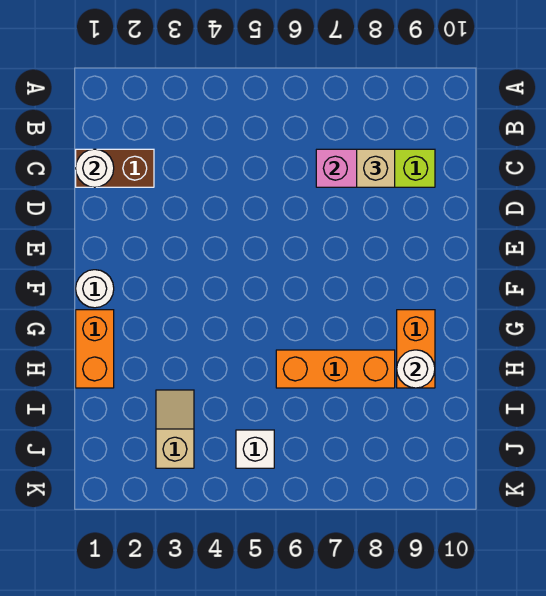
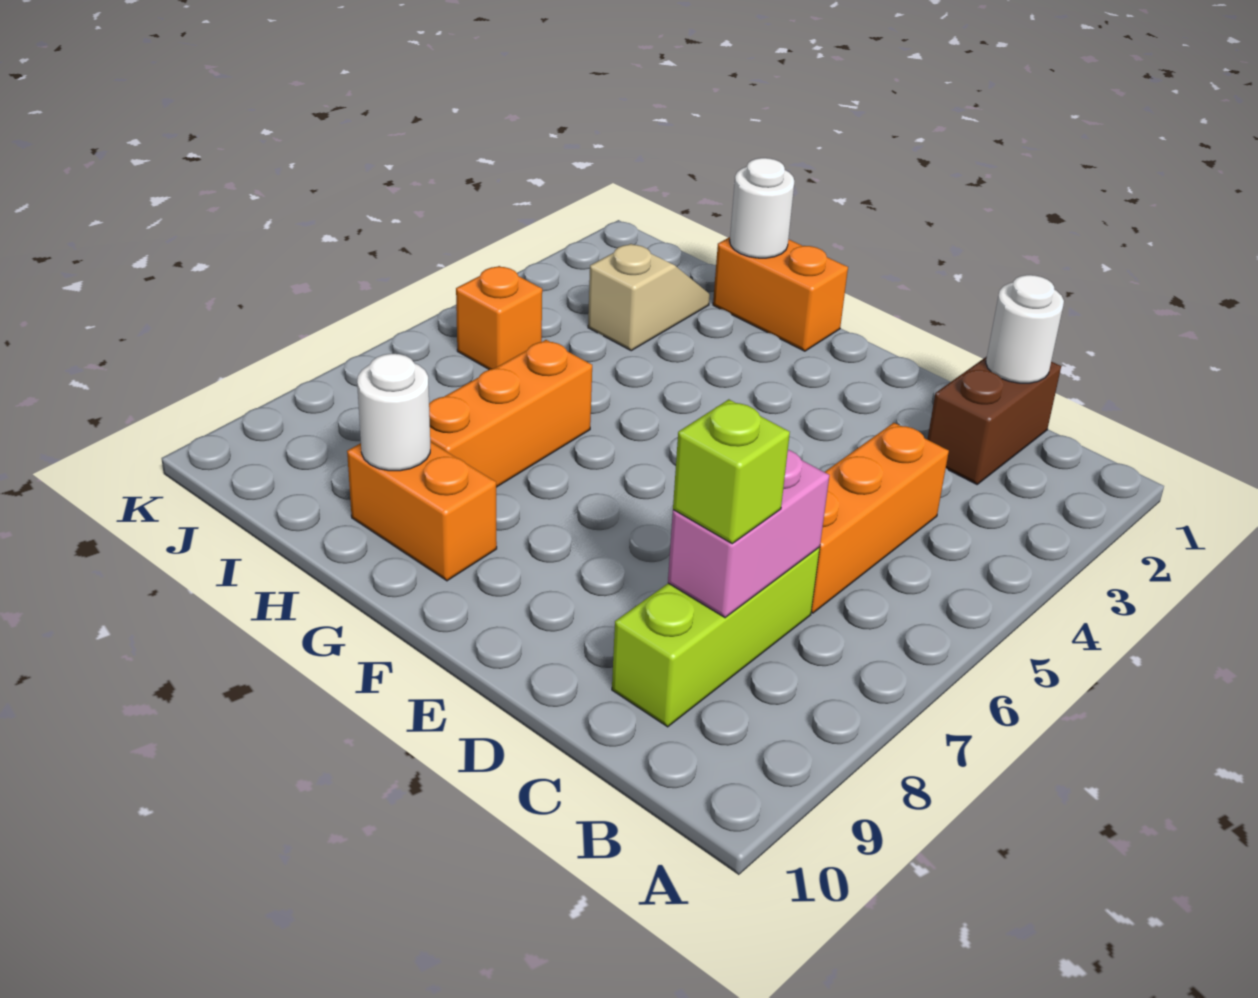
none -> orange brick C4:C6 level 1
tan brick C8 level 3 -> lime brick C8 level 3
white round brick F1 level 1 -> white round brick H1 level 2
tan slope I3:J3 level 1 top J -> tan slope I2:I3 level 1 top 3
white brick J5 level 1 -> orange brick J5 level 1

